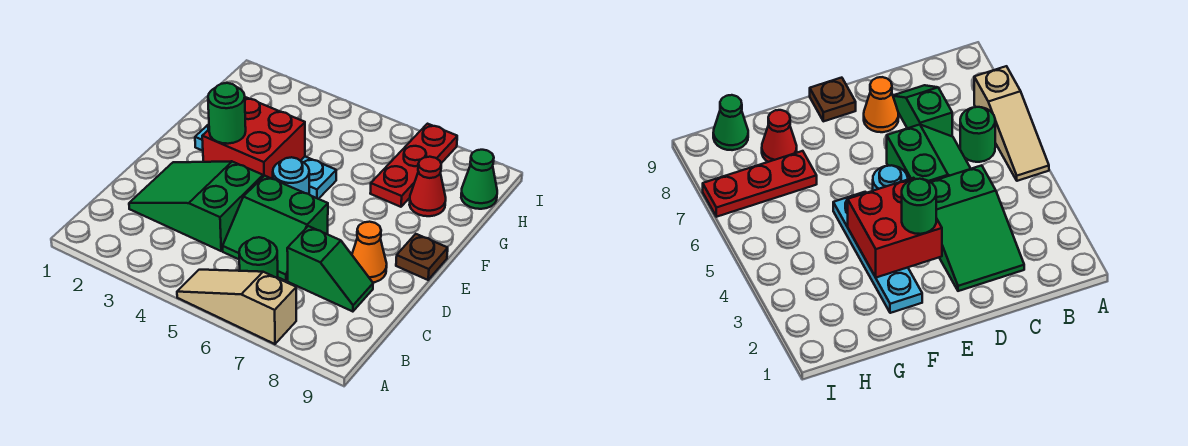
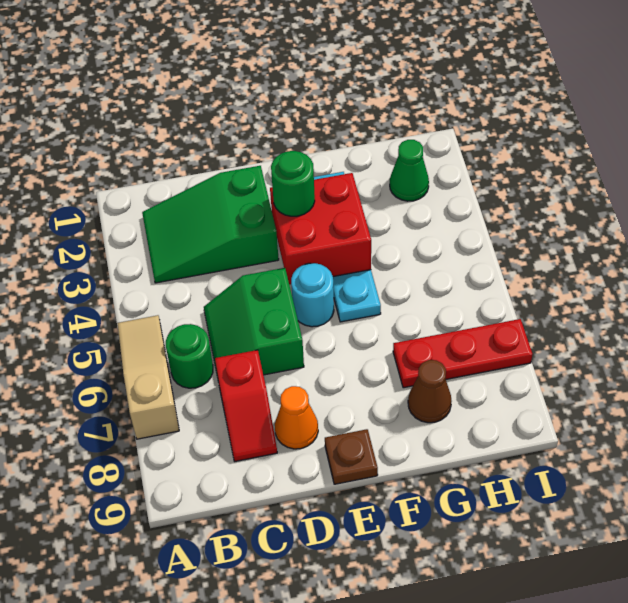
green slope C2:D4 level 1 top 4 -> green slope B2:D3 level 1 top D
green slope C7:C8 level 1 top 7 -> red slope C7:C8 level 1 top 7
red cone G8 level 1 -> brown cone G8 level 1
green cone H9 level 1 -> green cone H2 level 1

